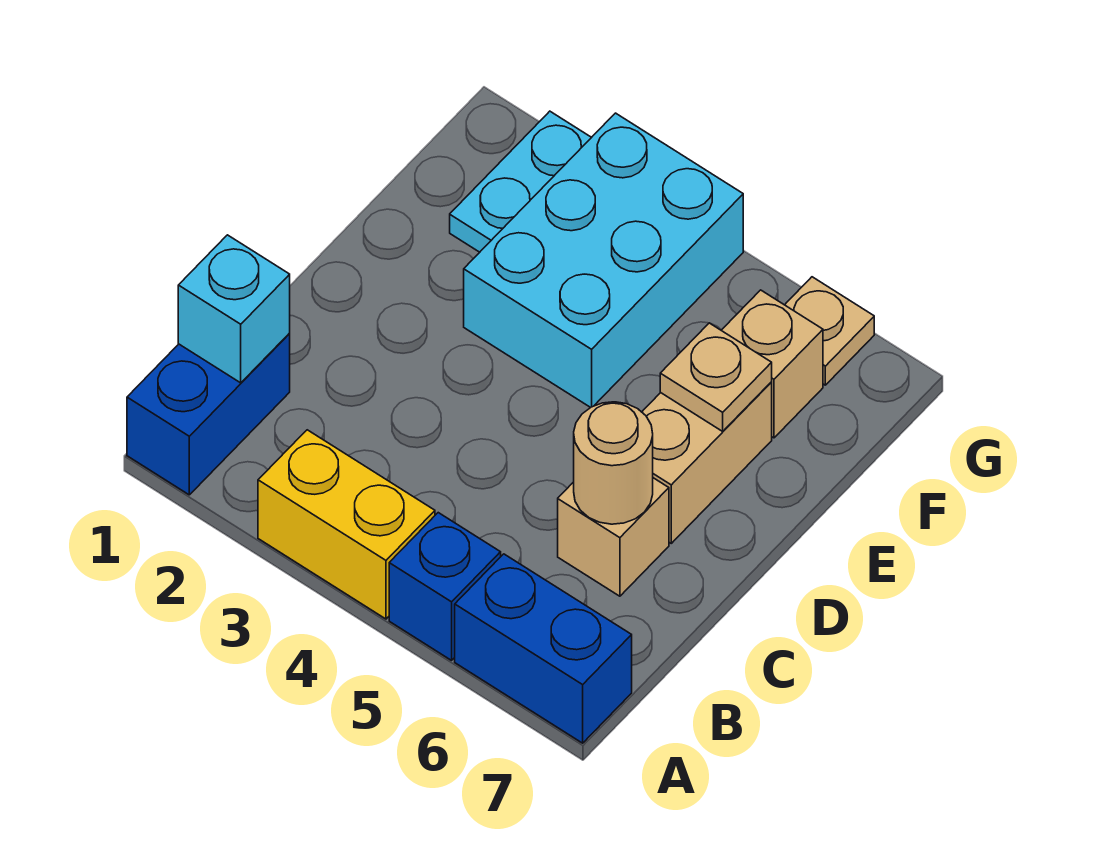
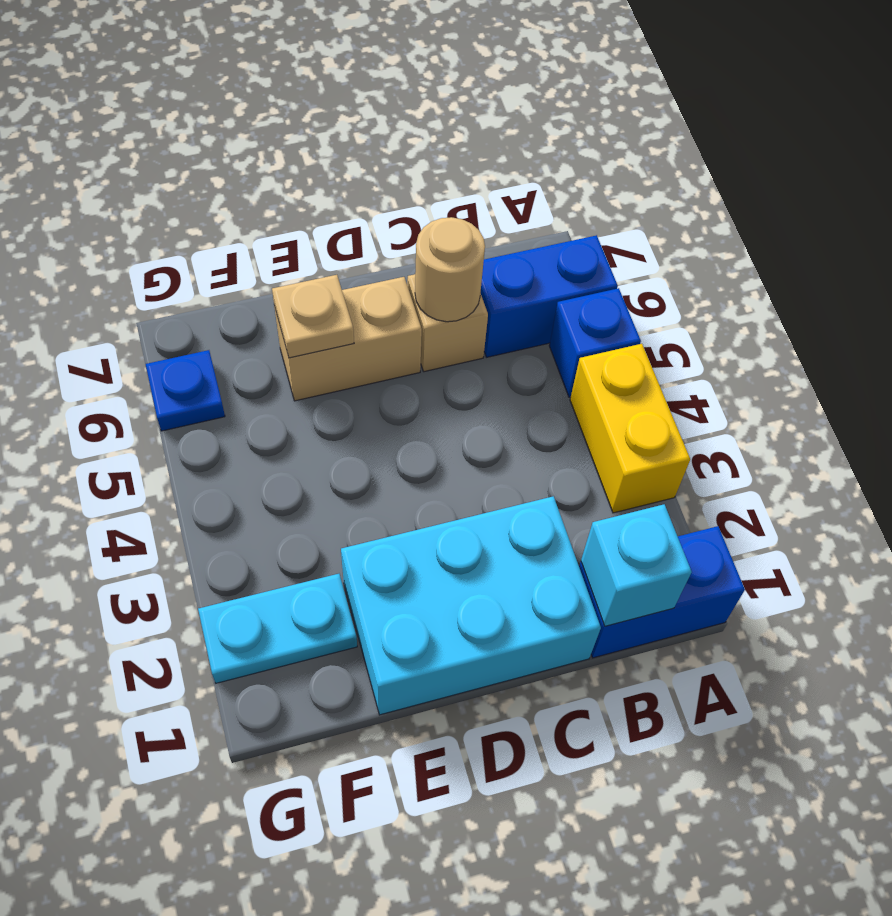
blue brick A6:A7 level 1 -> blue brick A6:B6 level 1
cyan brick E3:G4 level 1 -> cyan brick C1:E2 level 1
tan brick F6 level 1 -> none
tan plate G6 level 1 -> blue plate G6 level 1

